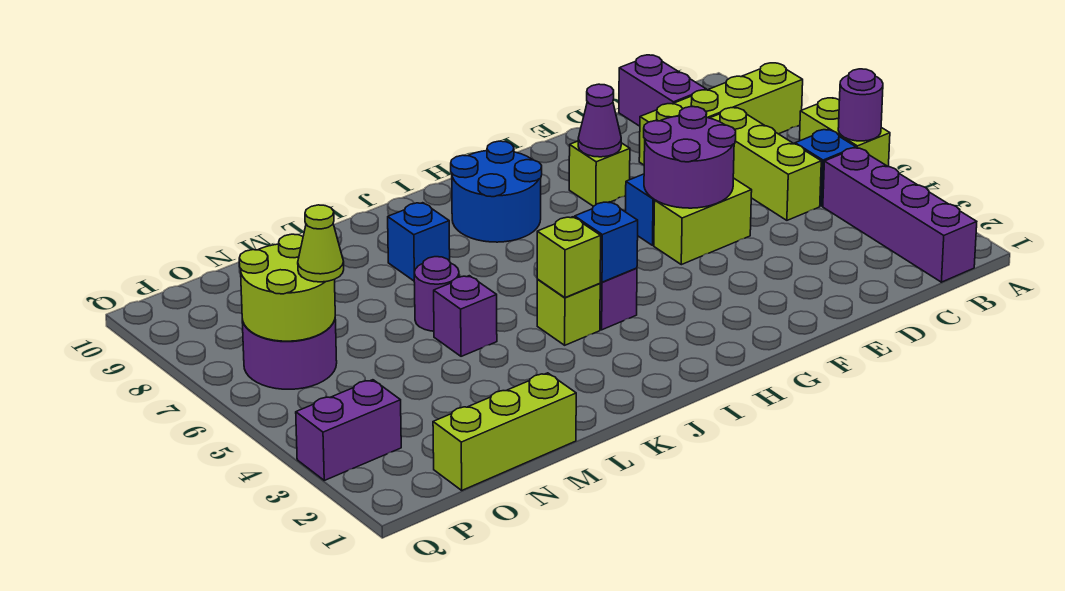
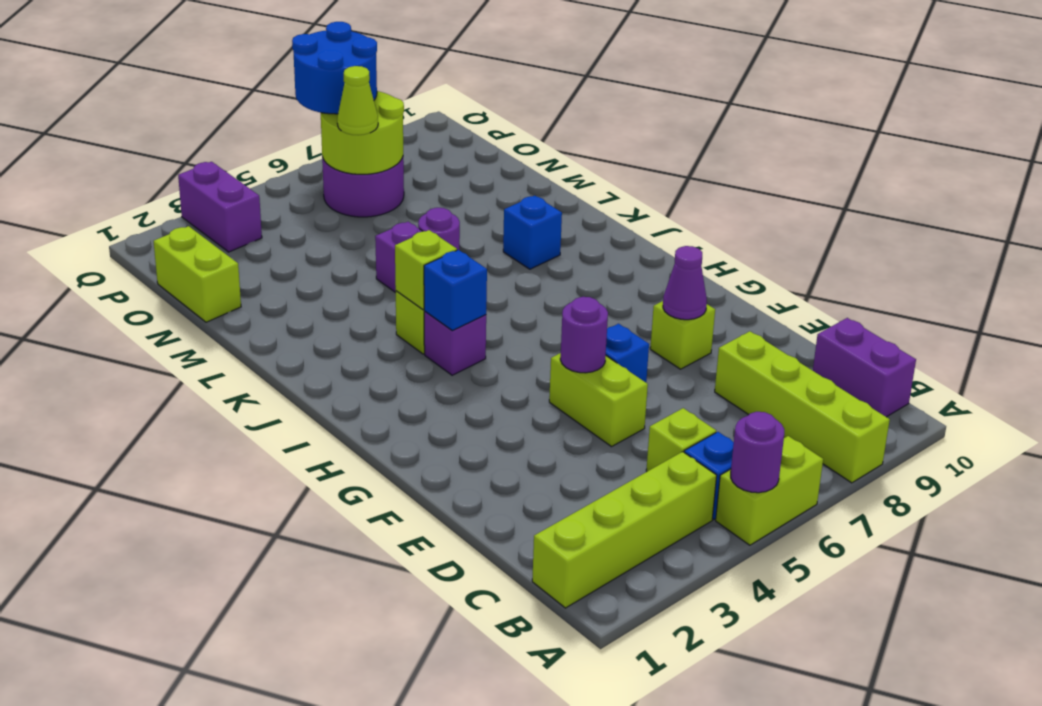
purple brick B1:B4 level 1 -> lime brick B1:B4 level 1
lime brick C5:C7 level 1 -> lime brick C5 level 1
purple brick C9:C10 level 1 -> purple brick B10:C10 level 1
purple round brick E5:F6 level 2 -> purple round brick F5 level 2
blue round brick H8:I9 level 1 -> blue round brick P6:Q7 level 3
lime brick M1:O1 level 1 -> lime brick N1:O1 level 1

